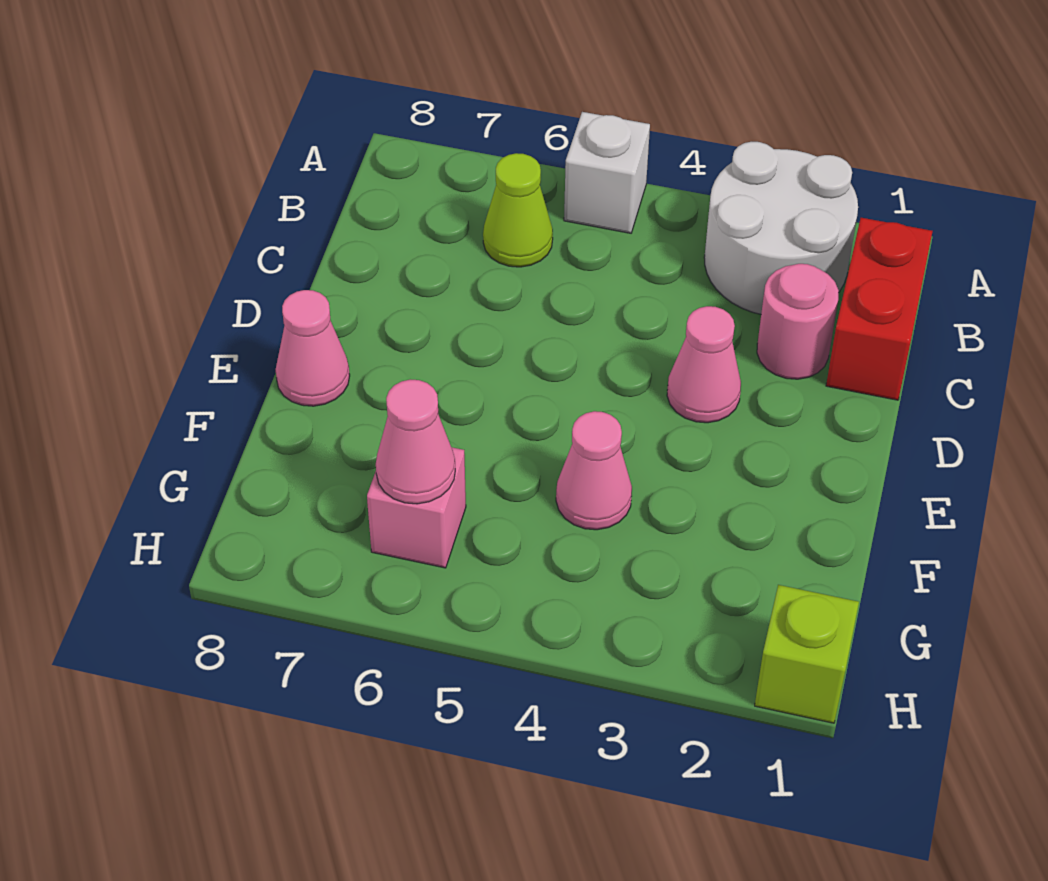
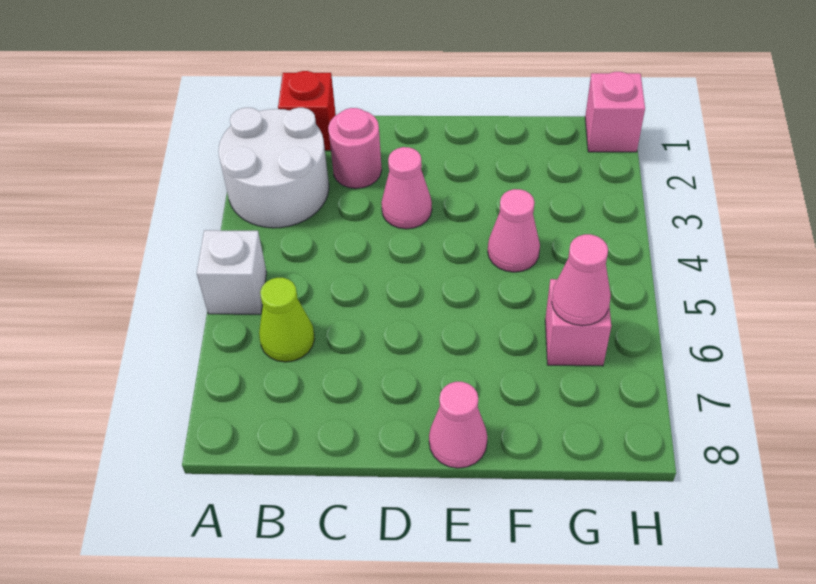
red brick B1:C1 level 1 -> red brick B1 level 1
lime brick H1 level 1 -> pink brick H1 level 1

